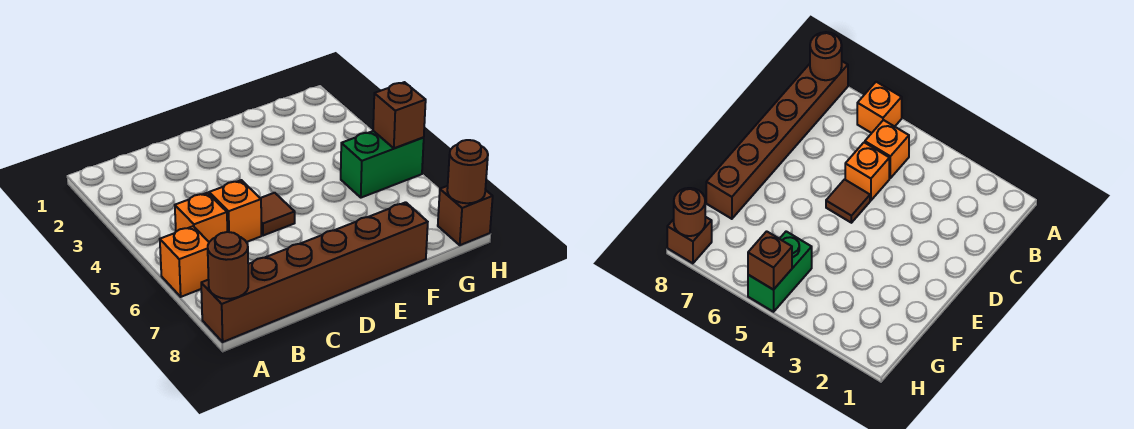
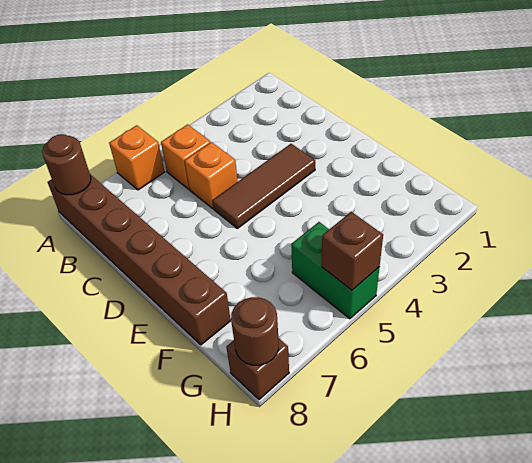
brown tile D5 level 1 -> brown tile D3:D5 level 1

